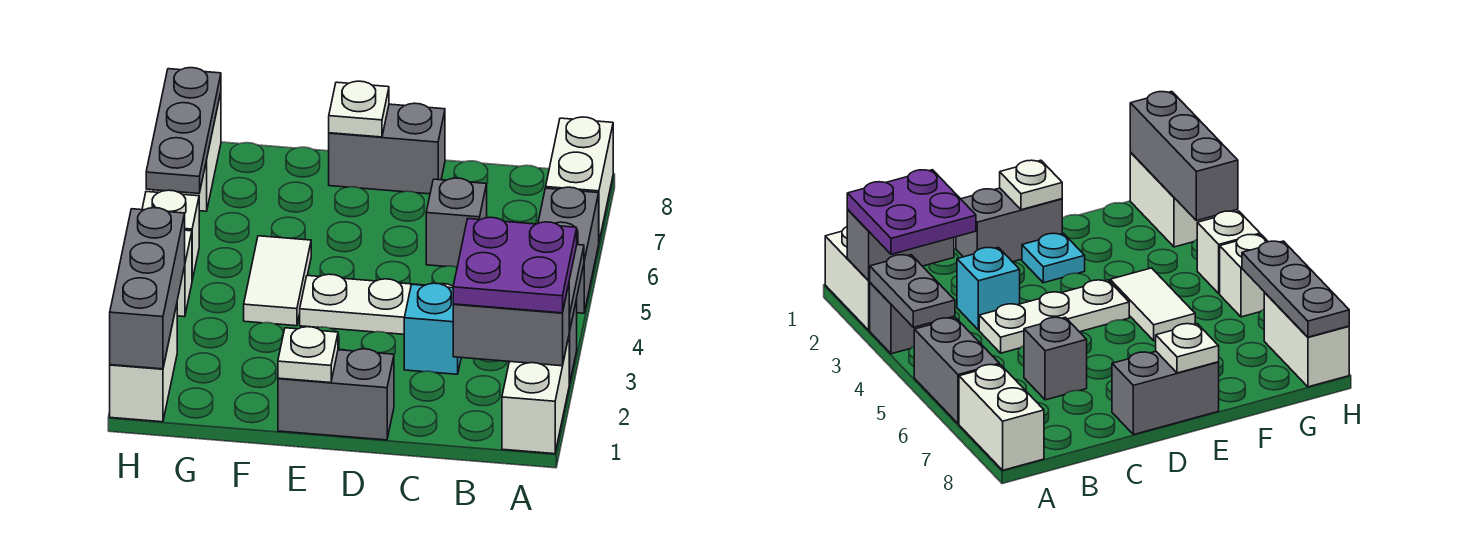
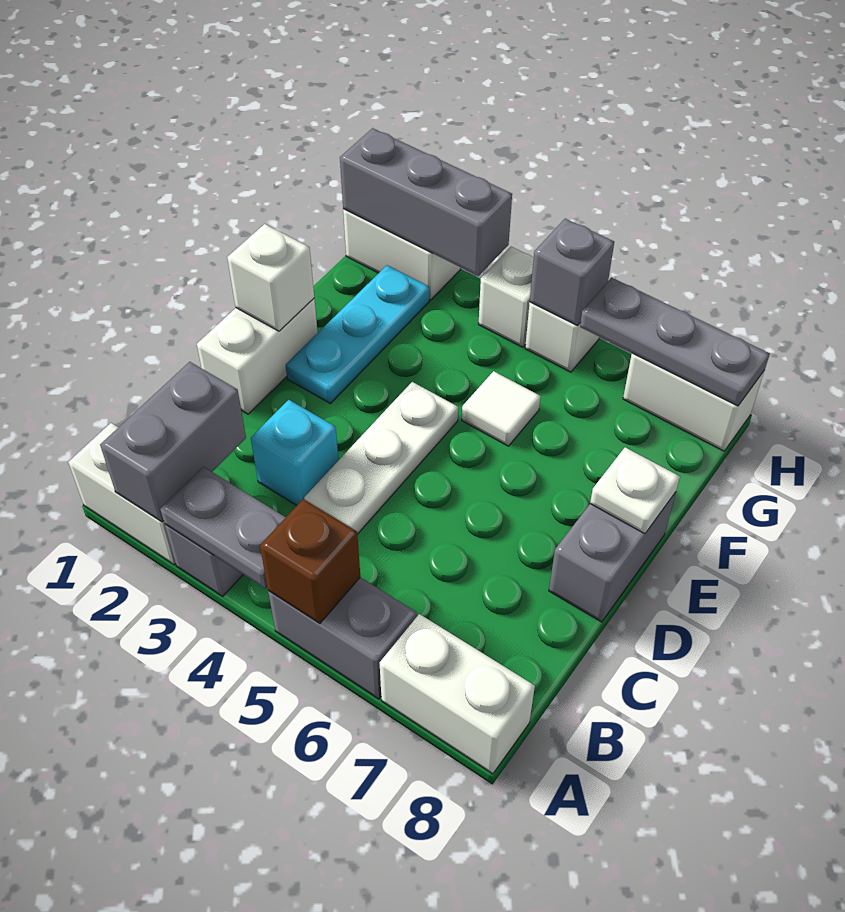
purple plate A2:B3 level 3 -> none
none -> brown brick A5 level 2
grey brick C6 level 1 -> grey brick H5 level 2
grey brick D1:E1 level 1 -> white brick D1:E1 level 1
white plate E1 level 2 -> white brick E1 level 2
cyan plate E2 level 1 -> cyan plate E2:G2 level 1
white tile F4:F5 level 1 -> white tile F5 level 1

